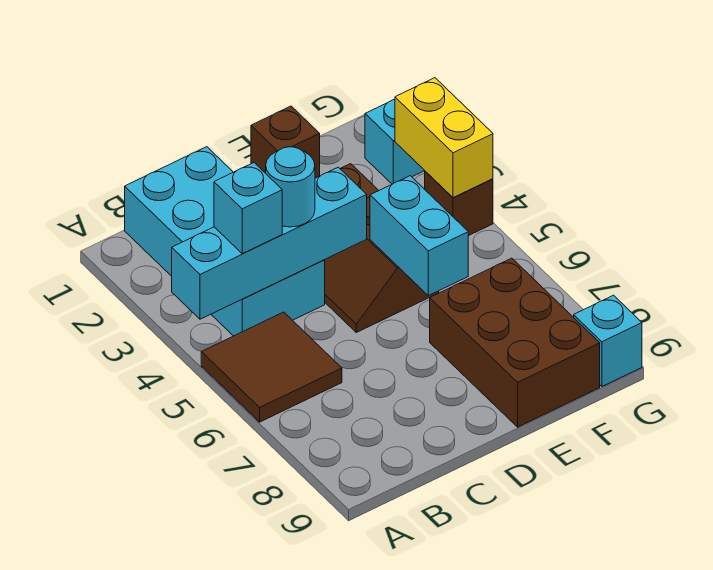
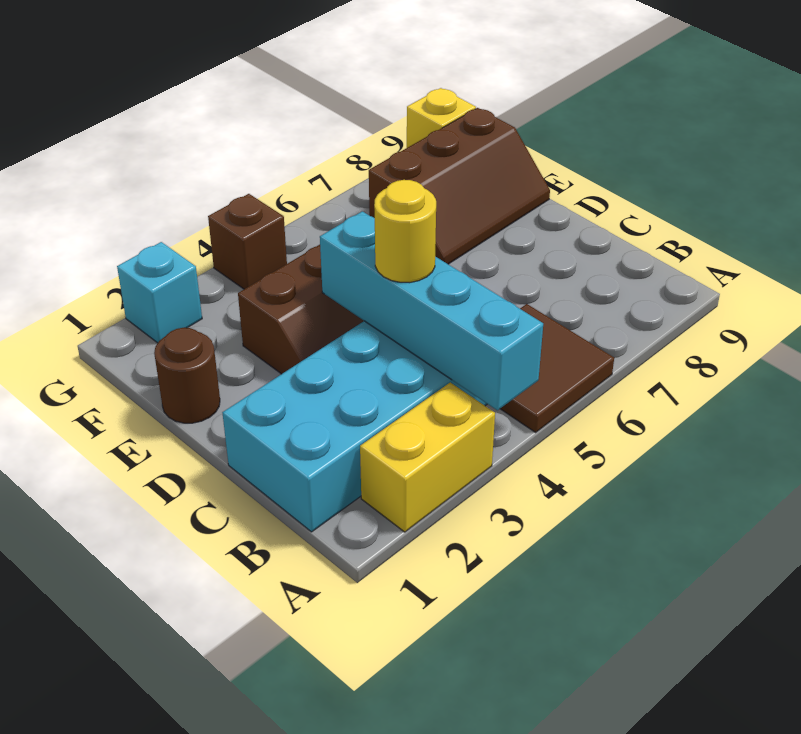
cyan brick B4 level 3 -> none
cyan round brick C4 level 3 -> yellow round brick C4 level 3
brown brick E1 level 1 -> brown round brick E1 level 1
cyan brick E5:E6 level 2 -> none
brown brick E7:F9 level 1 -> brown slope E7:F9 level 1 top F
yellow brick G3:G4 level 2 -> yellow brick A2:A3 level 1
cyan brick G9 level 1 -> yellow brick G9 level 1

